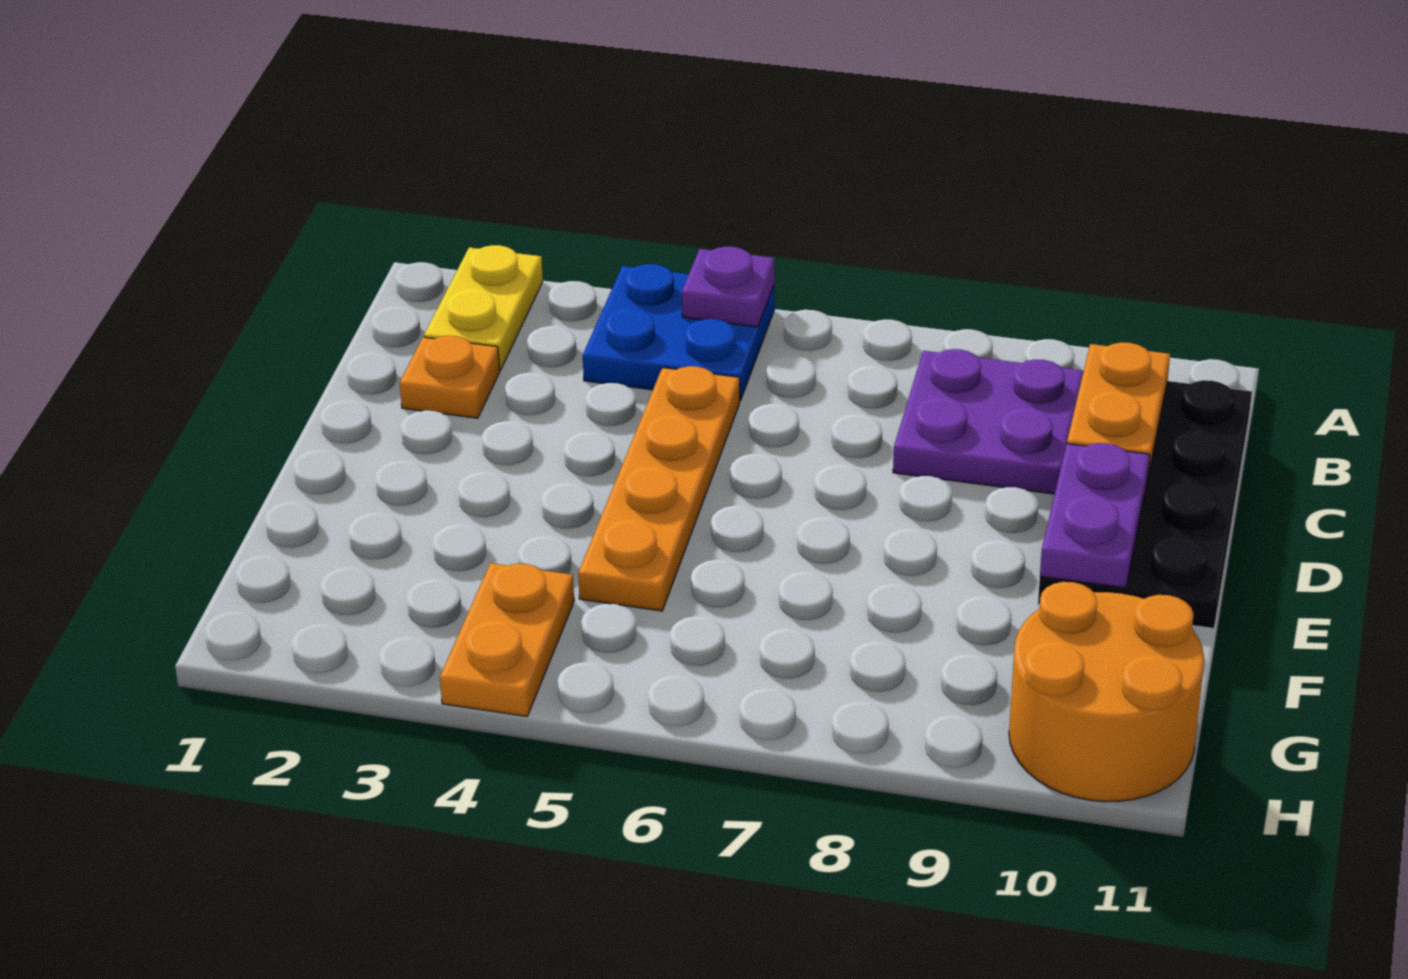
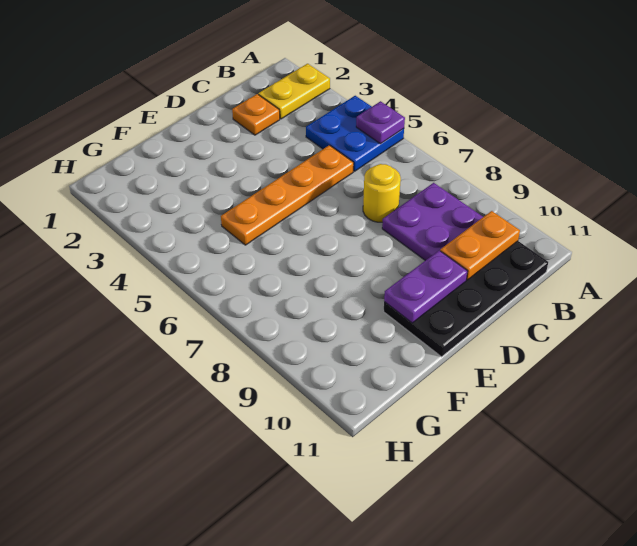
none -> yellow round brick C7 level 1
orange plate G4:H4 level 1 -> none
orange round brick G10:H11 level 1 -> none

